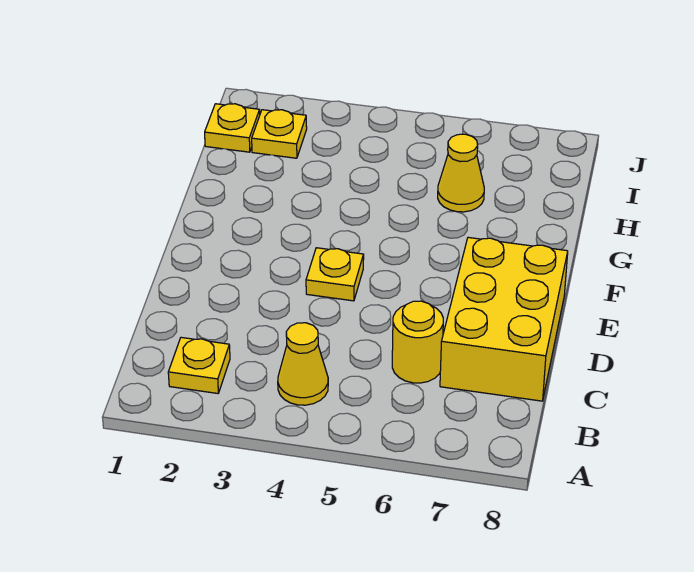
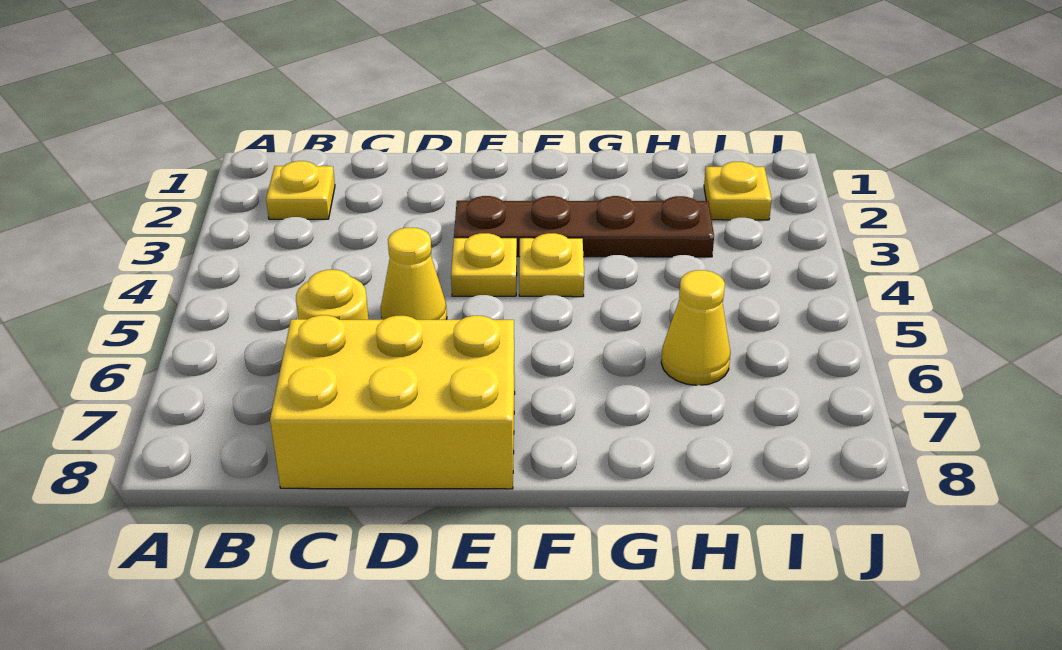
yellow cone B4 level 1 -> yellow cone D5 level 1
none -> brown plate E3:H3 level 1
yellow plate I1 level 1 -> yellow plate F4 level 1

